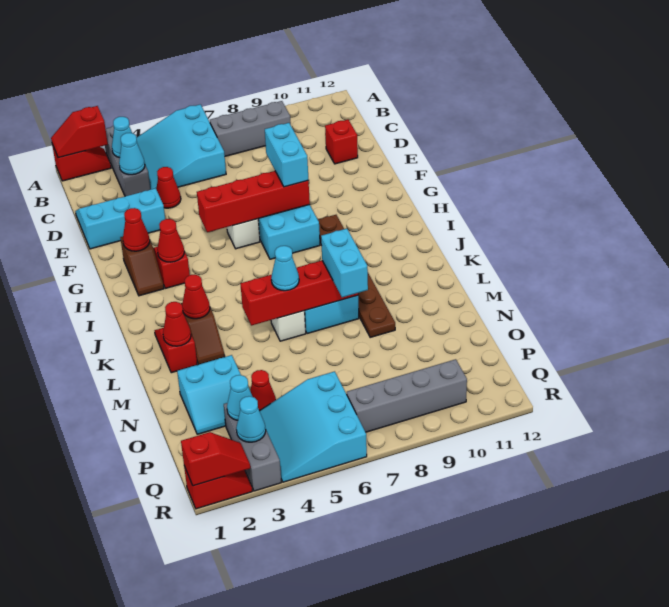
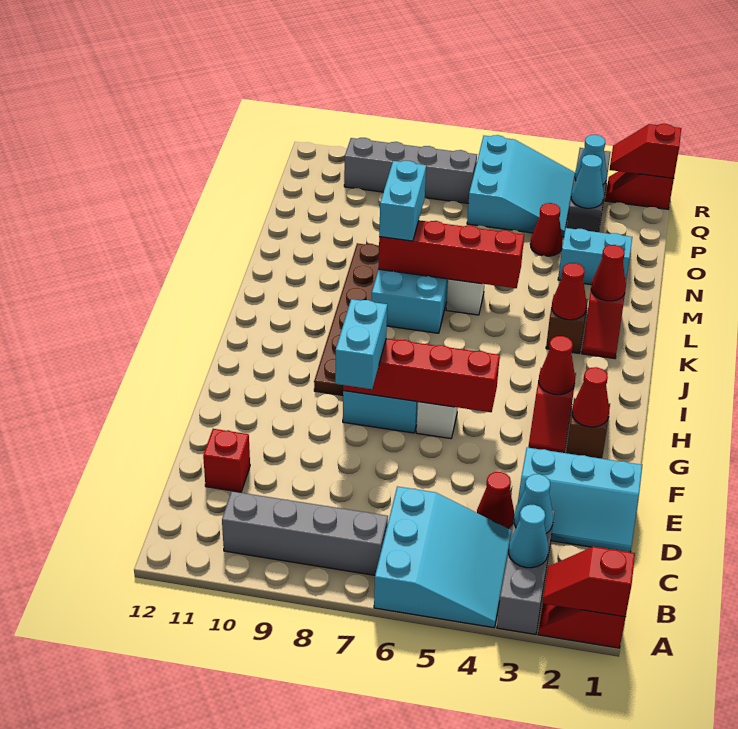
red slope A1:A2 level 2 top 2 -> red slope A1:A2 level 2 top 1
grey brick B7:B9 level 1 -> grey brick B7:B10 level 1
cyan cone L6 level 3 -> none

